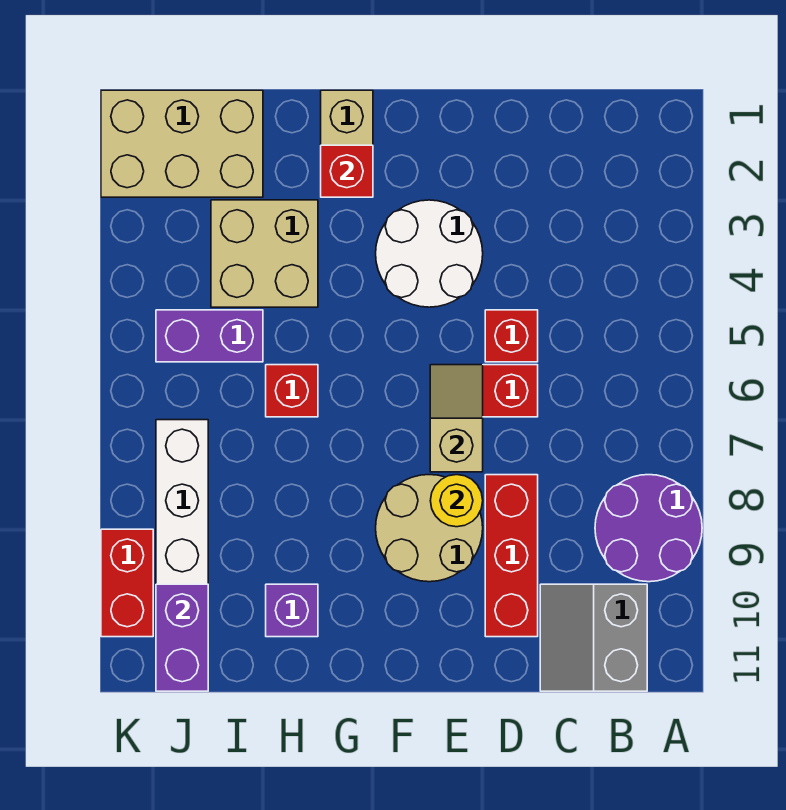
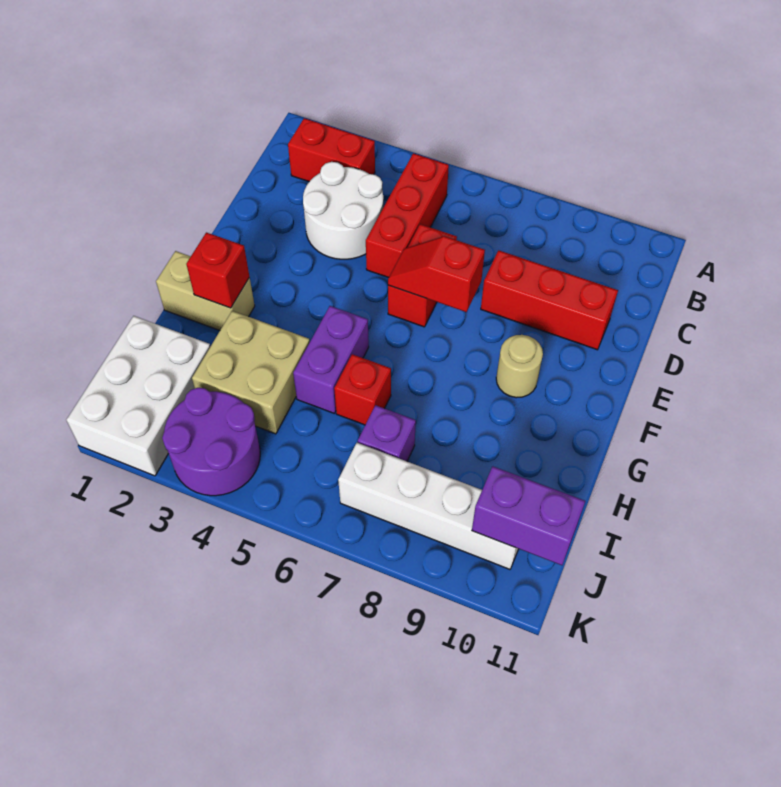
purple round brick A8:B9 level 1 -> purple round brick J3:K4 level 1
grey slope B10:C11 level 1 top B -> none
red brick D5 level 1 -> red brick B5:D5 level 1
white round brick E3:F4 level 1 -> white round brick C3:D4 level 1
tan slope E6:E7 level 2 top 7 -> red slope E6:E7 level 2 top 7
tan round brick E8:F9 level 1 -> tan round brick F9 level 1
yellow round brick E8 level 2 -> none
purple brick H10 level 1 -> purple brick I7 level 1
tan brick I1:K2 level 1 -> white brick I1:K2 level 1
purple brick I5:J5 level 1 -> purple brick G5:H5 level 1
red brick K9:K10 level 1 -> red brick B2:B3 level 1

